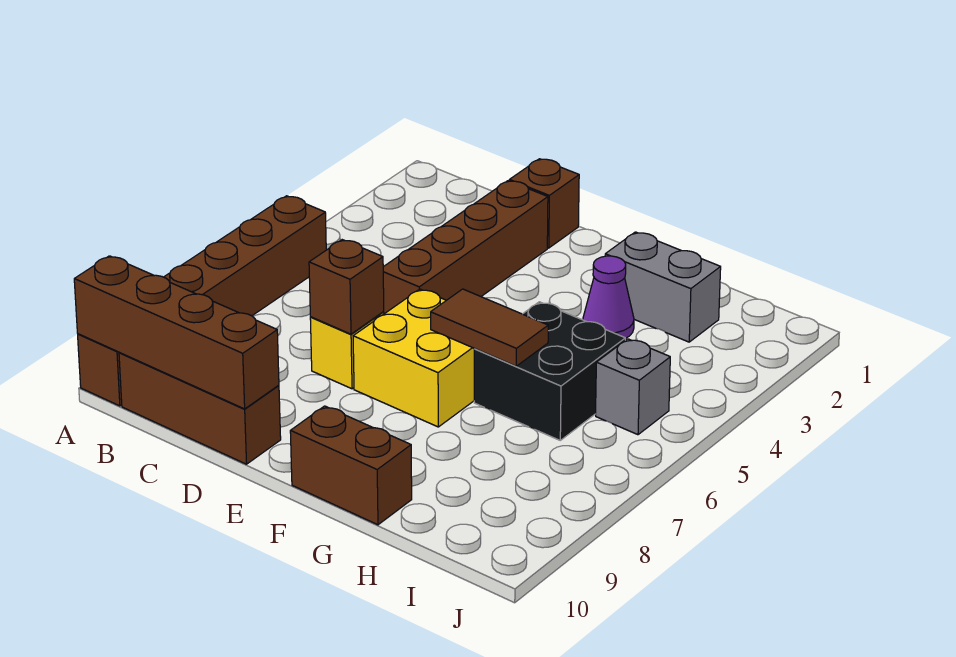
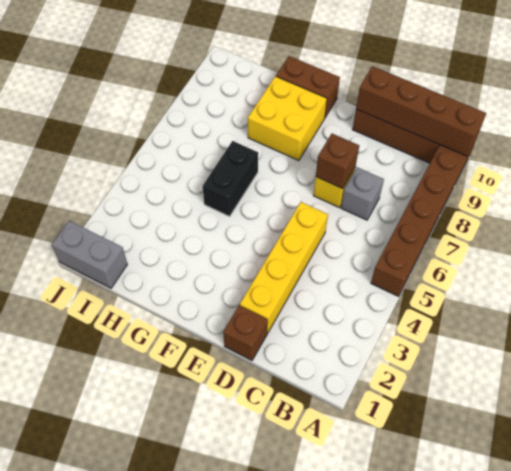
brown brick D2:D5 level 1 -> yellow brick D2:D5 level 1
yellow brick E6:F7 level 1 -> yellow brick F8:G9 level 1
brown tile F6:G6 level 2 -> none
grey brick G2:H2 level 1 -> grey brick I1:J1 level 1
purple cone G3 level 1 -> none
black brick G5:H6 level 1 -> black brick G5:G6 level 1
grey brick I5 level 1 -> grey brick C7 level 1

